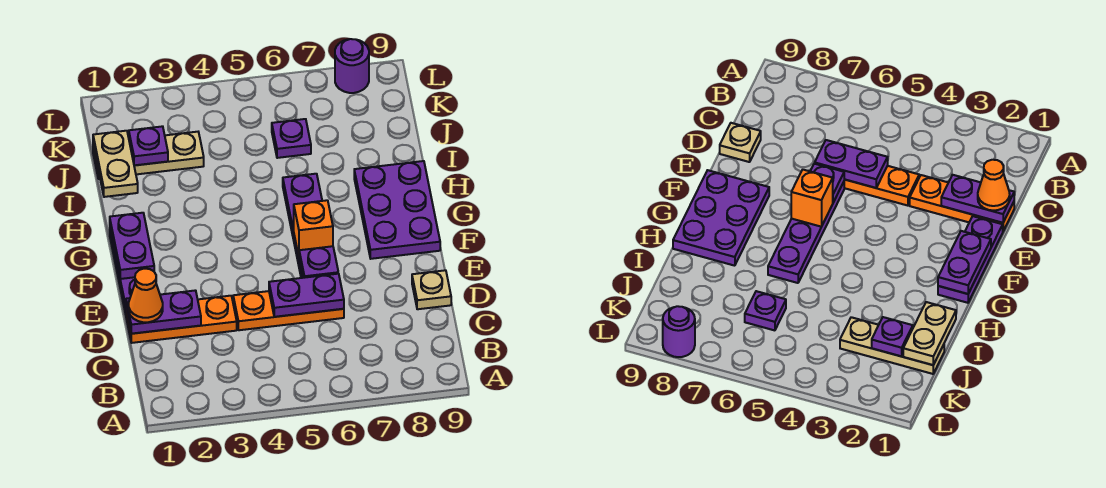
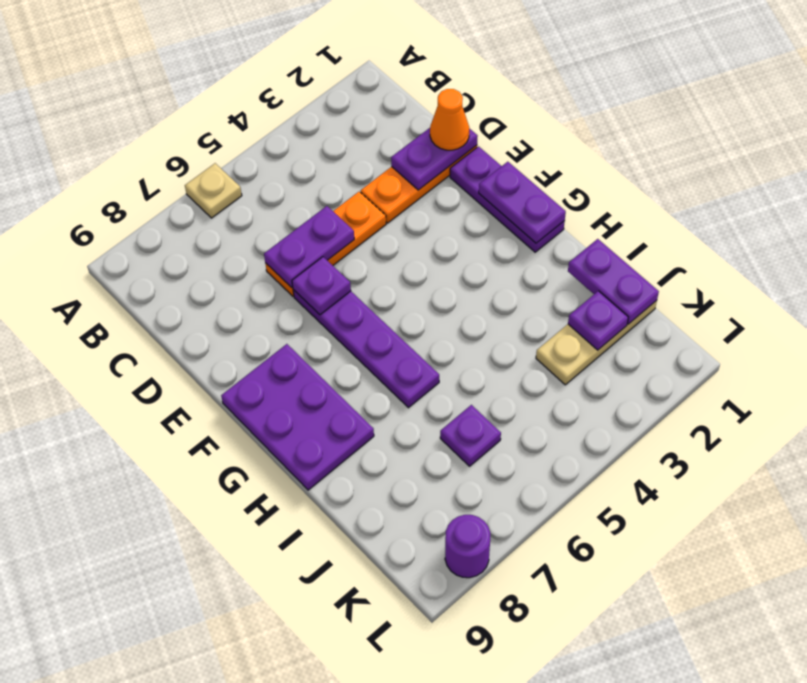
tan plate D9 level 1 -> tan plate A6 level 1
orange brick F6 level 2 -> none
tan plate I1:J1 level 2 -> purple plate I1:J1 level 2

